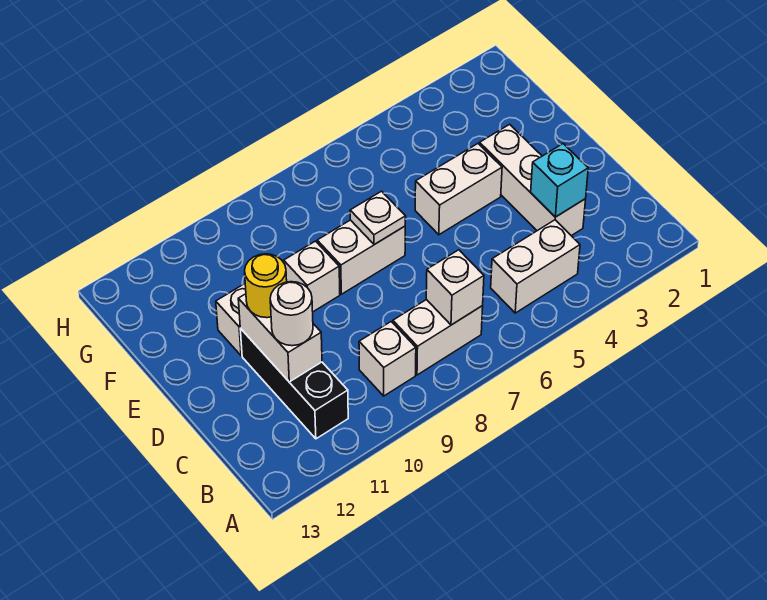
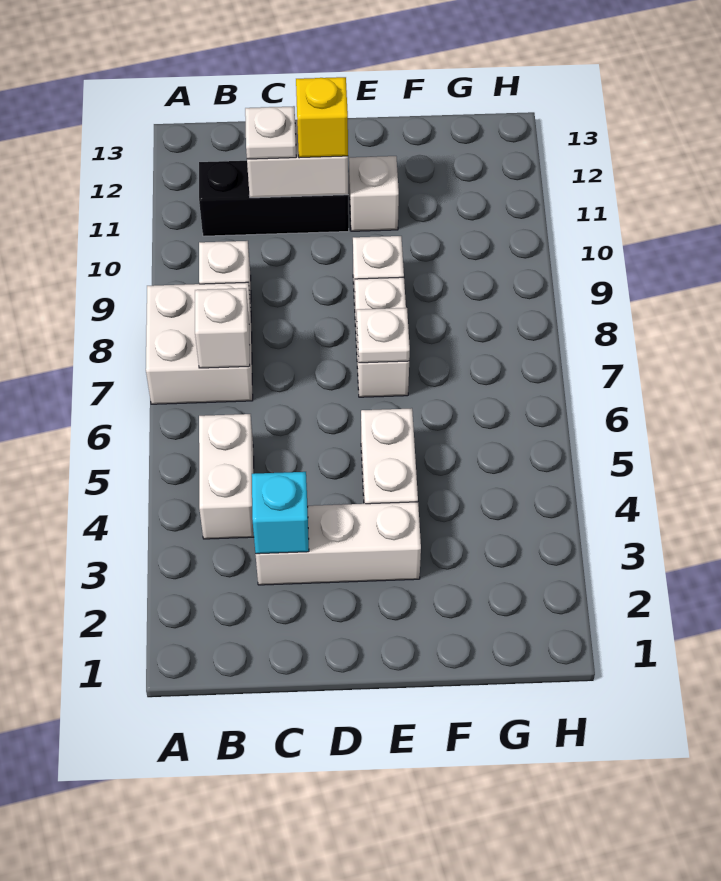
white brick B7:B8 level 1 -> white brick A7:B8 level 1
white round brick C11 level 3 -> white plate C11 level 3
yellow round brick D11 level 3 -> yellow brick D11 level 3

